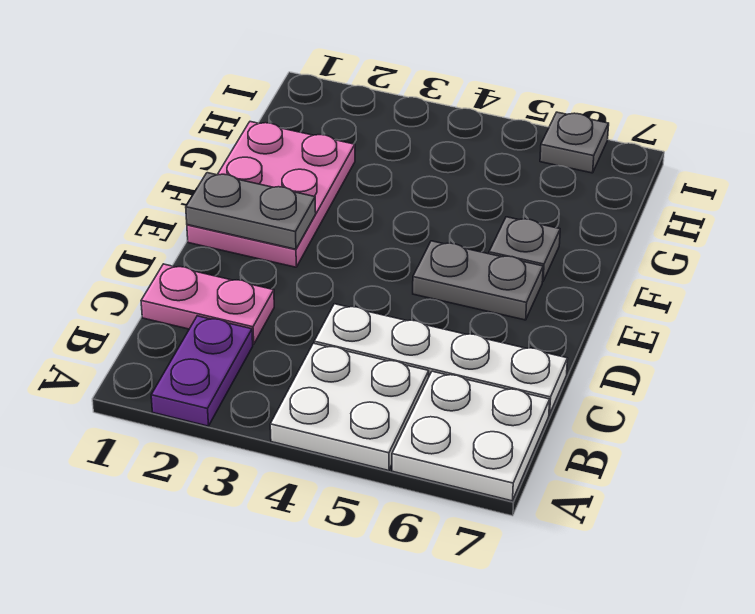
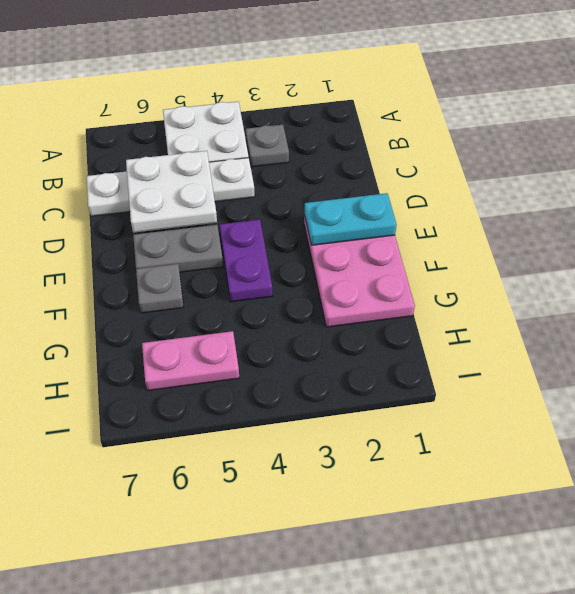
purple plate A2:B2 level 1 -> purple plate E4:F4 level 1
white plate A6:B7 level 1 -> white plate C5:D6 level 2
pink plate C1:C2 level 1 -> pink plate H5:H6 level 1
grey plate E1:E2 level 2 -> cyan plate E1:E2 level 2
grey plate I6 level 1 -> grey plate B3 level 1

